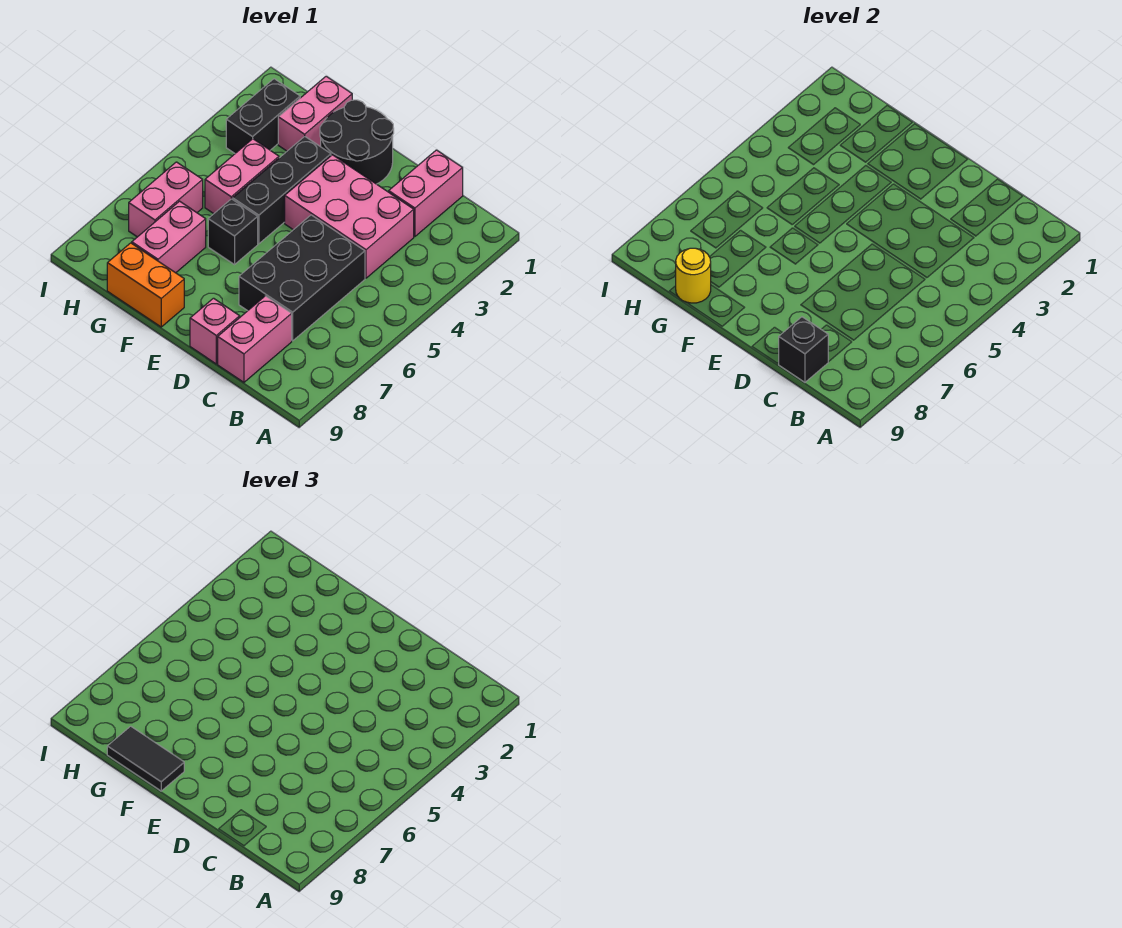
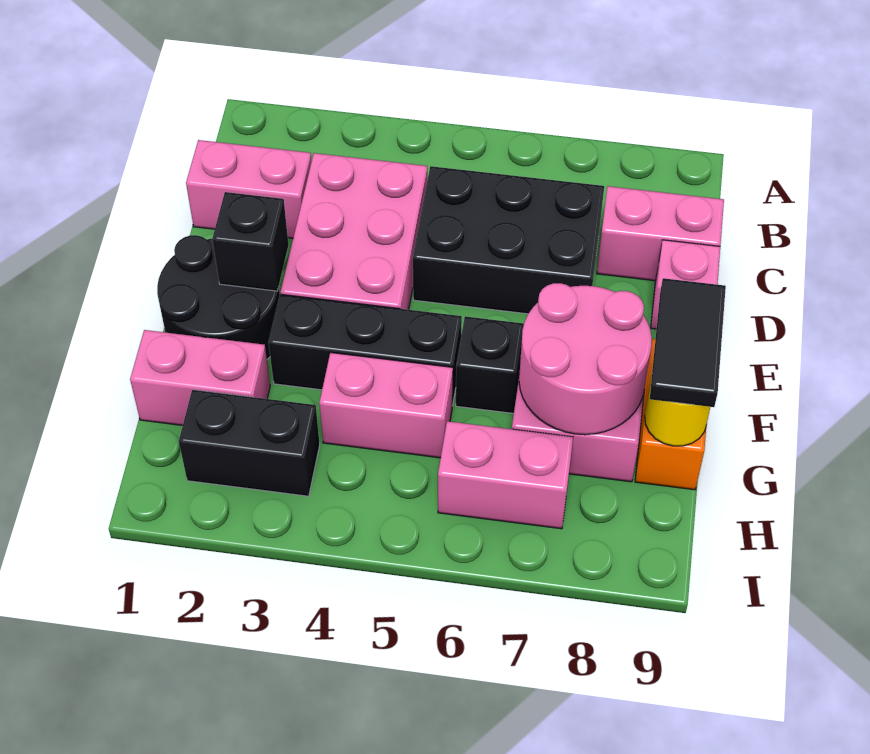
black brick C9 level 2 -> black brick E2 level 2
none -> pink round brick F7:G8 level 2

